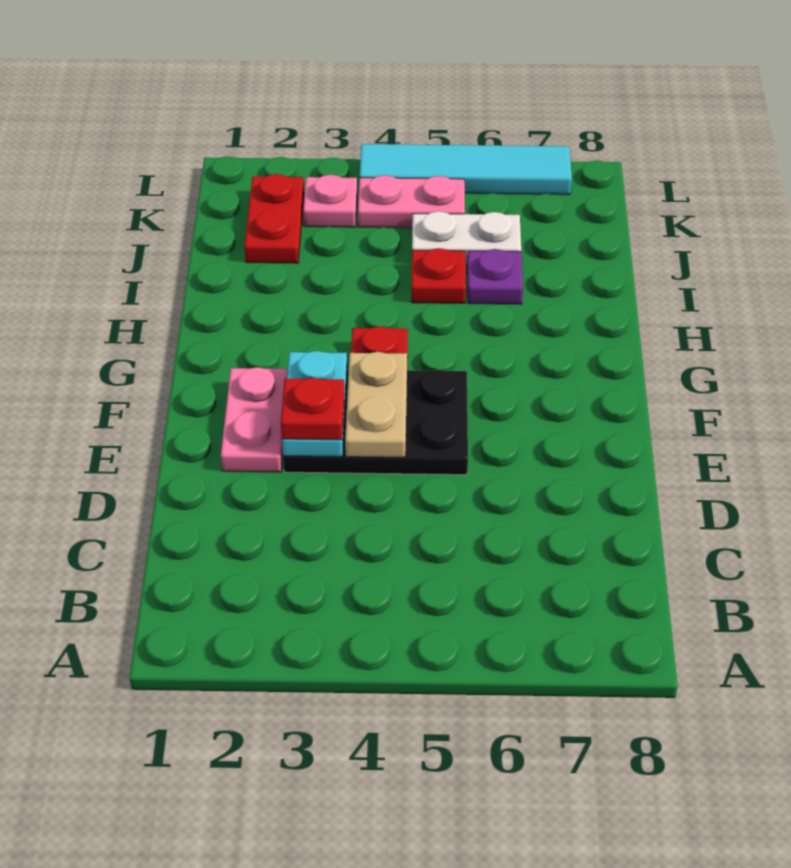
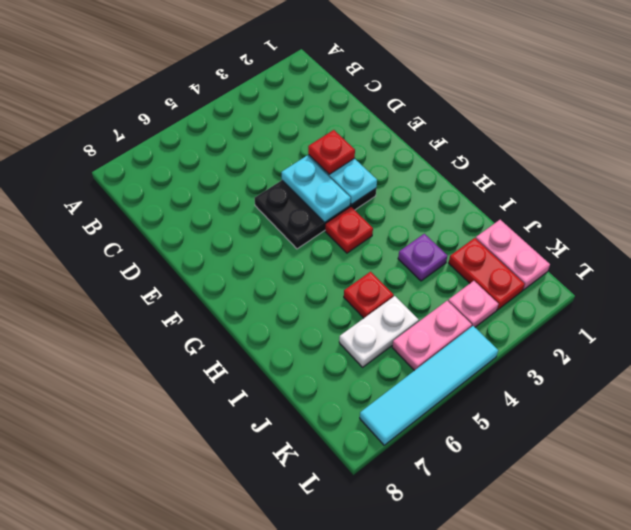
pink plate E2:F2 level 1 -> pink plate J1:K1 level 1
tan plate E4:F4 level 2 -> cyan plate E4:F4 level 2
purple plate I6 level 1 -> purple plate I3 level 1

